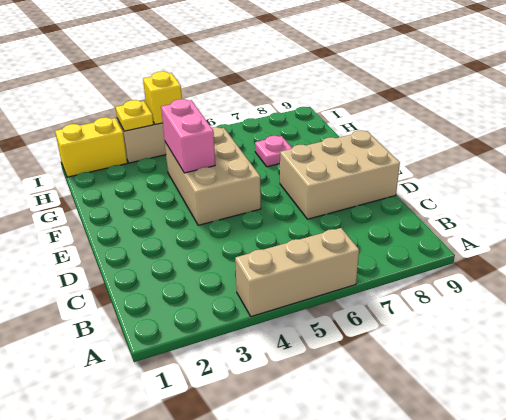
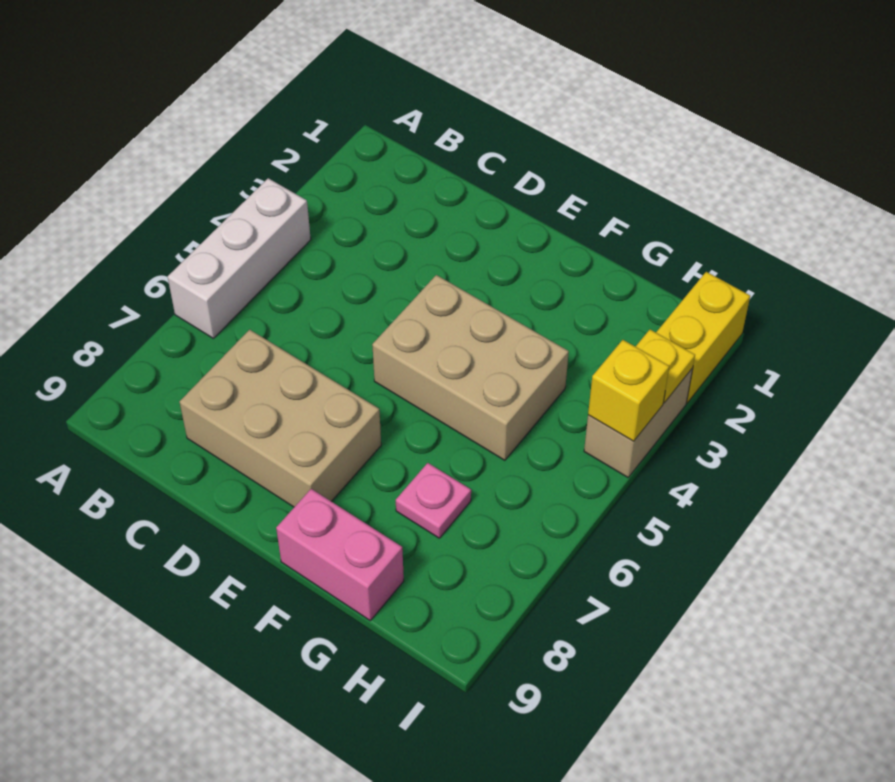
tan brick A4:A6 level 1 -> white brick A4:A6 level 1
tan brick D7:E9 level 1 -> tan brick C7:E8 level 1
pink brick F4:G4 level 2 -> pink brick F9:G9 level 1

